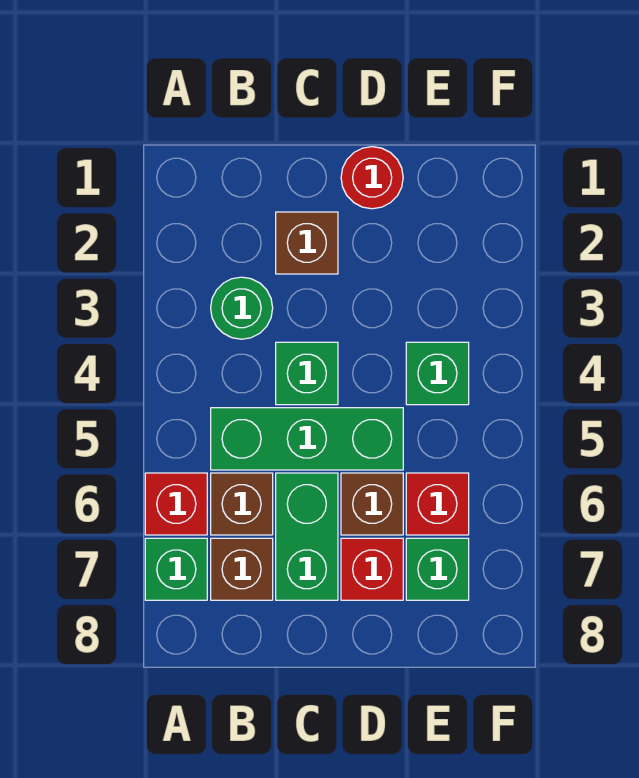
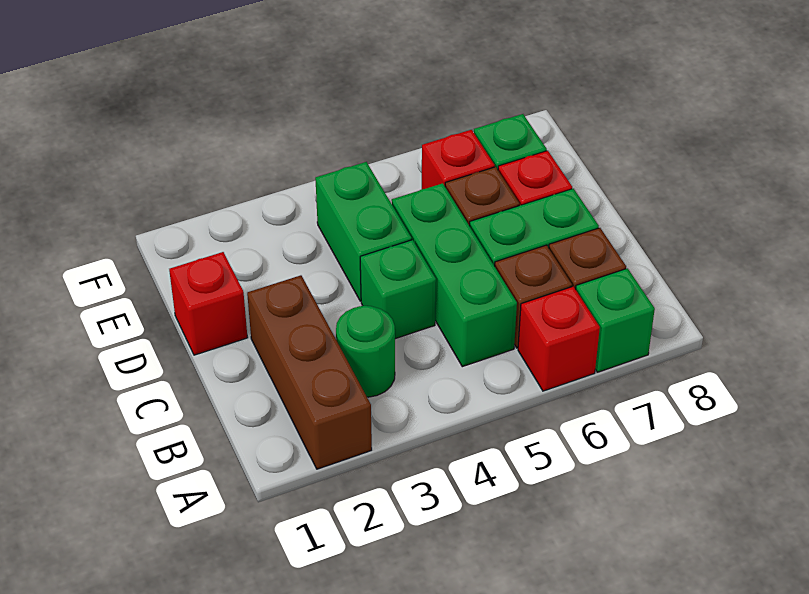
brown brick C2 level 1 -> brown brick A2:C2 level 1
red round brick D1 level 1 -> red brick D1 level 1
green brick E4 level 1 -> green brick D4:E4 level 1

